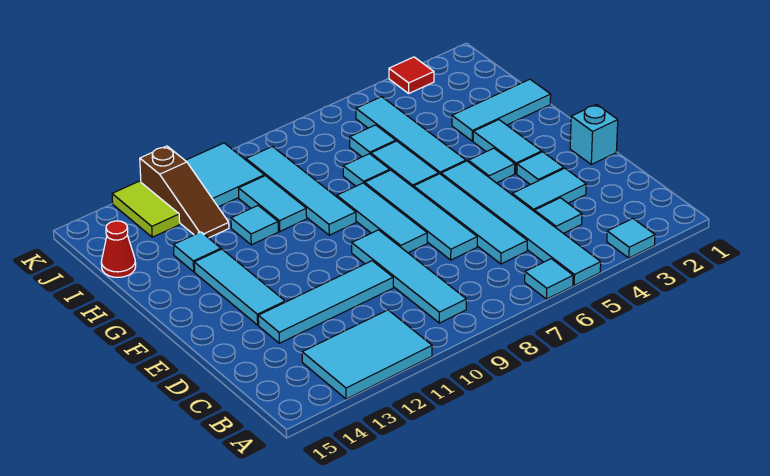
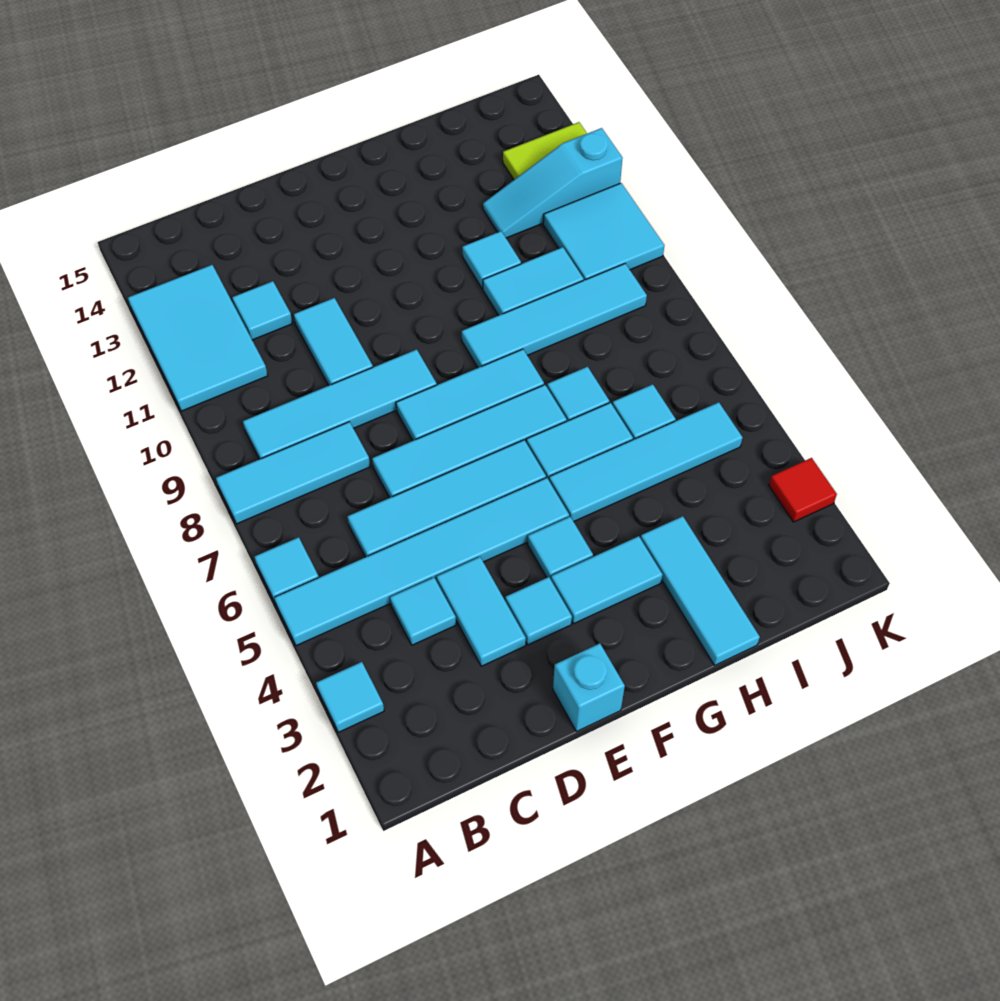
cyan tile D10:D13 level 1 -> cyan tile D10:D11 level 1
cyan tile E13:G13 level 1 -> cyan tile A8:C8 level 1
cyan tile H13 level 1 -> cyan tile C12 level 1
brown slope I12:K12 level 1 top K -> cyan slope I12:K12 level 1 top K
red cone I15 level 1 -> none

